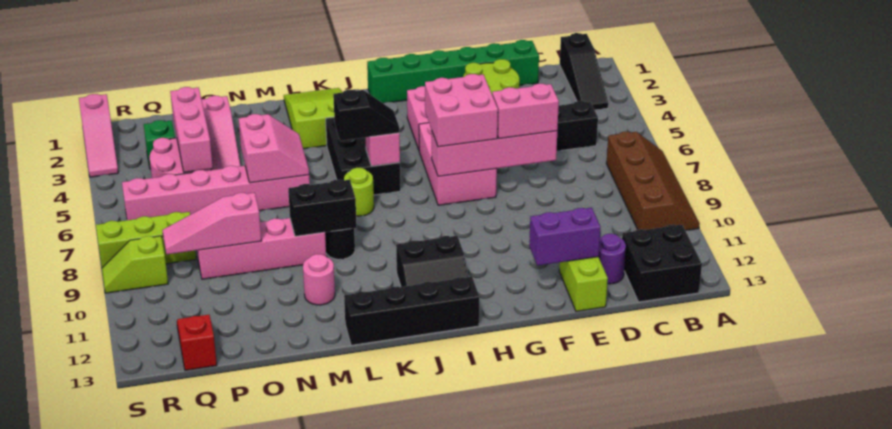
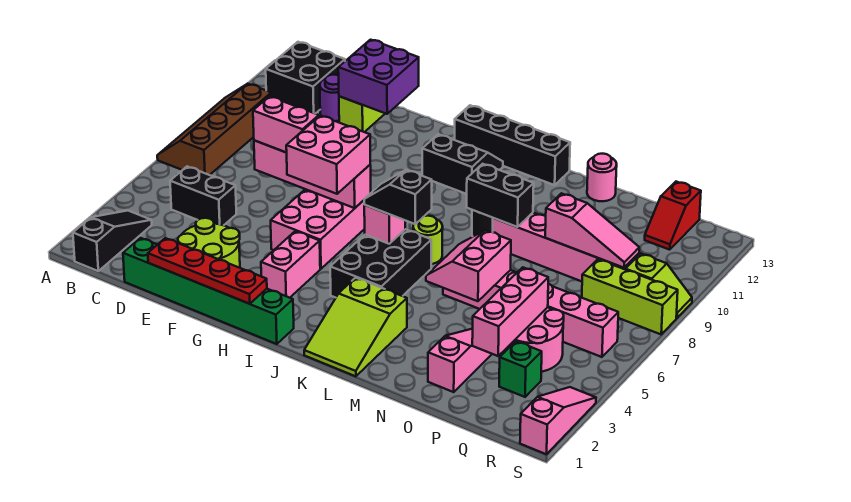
none -> red plate E1:H1 level 2
purple brick E12:F12 level 2 -> purple brick E12:F13 level 2
pink round brick M11 level 1 -> pink round brick N13 level 1

